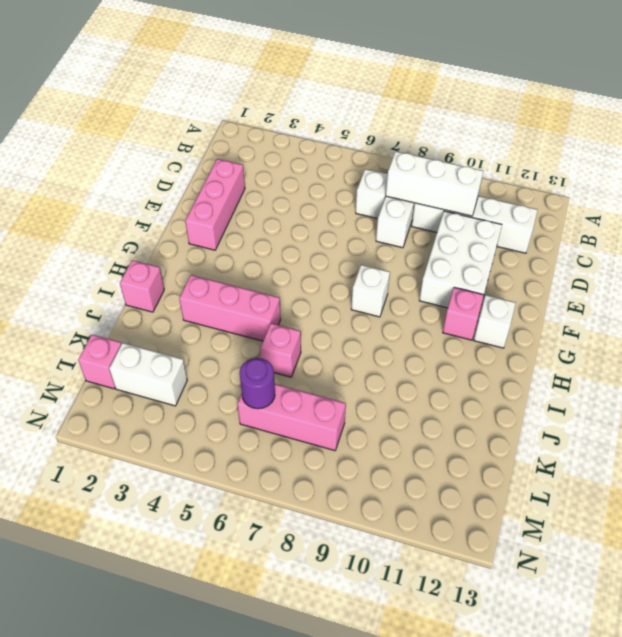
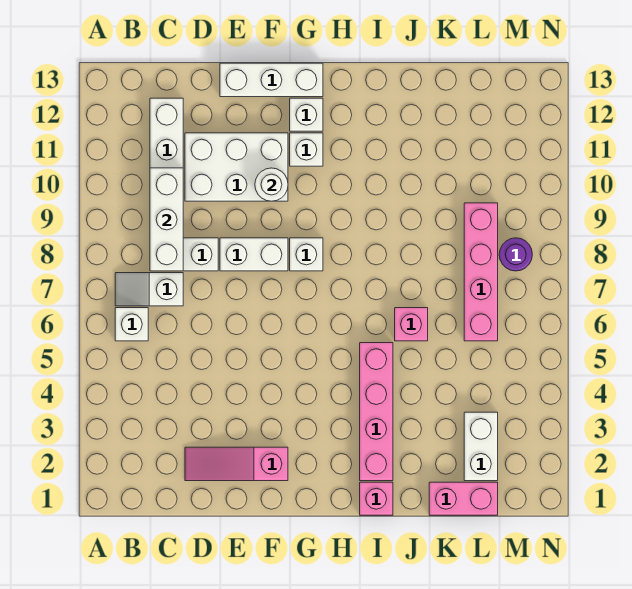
none -> white brick B6 level 1
pink brick D2:F2 level 1 -> pink slope D2:F2 level 1 top F
none -> white brick E8:F8 level 1
none -> white brick E13:G13 level 1
none -> white round brick F10 level 2
pink brick G11 level 1 -> white brick G11 level 1
pink brick I3:I5 level 1 -> pink brick I2:I5 level 1
pink brick L1 level 1 -> pink brick K1:L1 level 1
pink brick L6:L8 level 1 -> pink brick L6:L9 level 1
purple round brick L6 level 2 -> purple round brick M8 level 1

